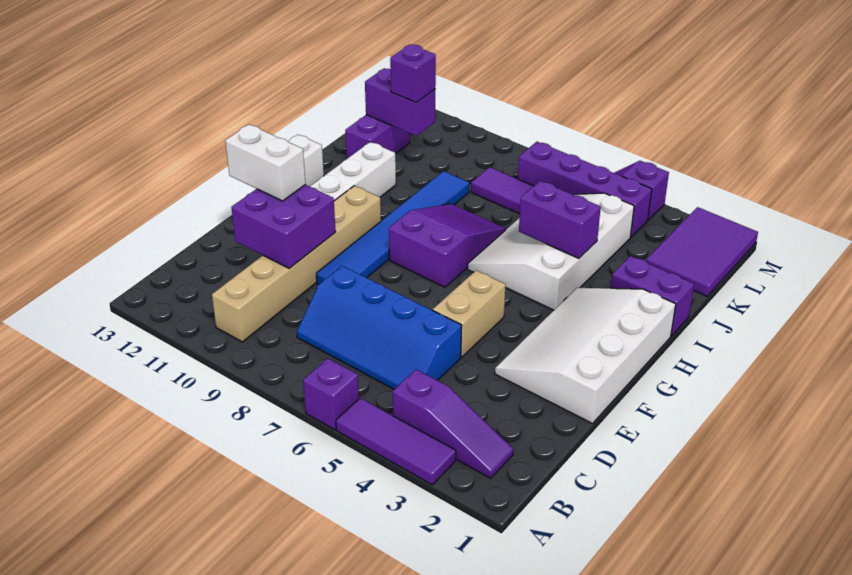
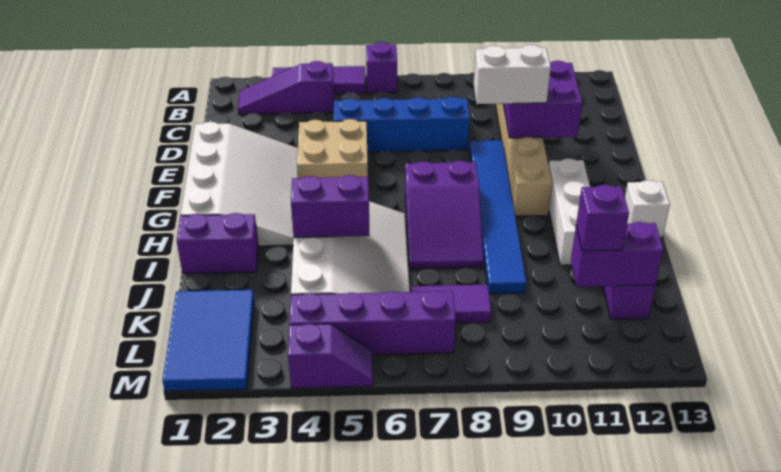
tan brick E5:F5 level 1 -> tan brick E4:F5 level 1
white brick E11:E12 level 3 -> white brick E9:E10 level 3
purple tile K1:M2 level 1 -> blue tile K1:M2 level 1

